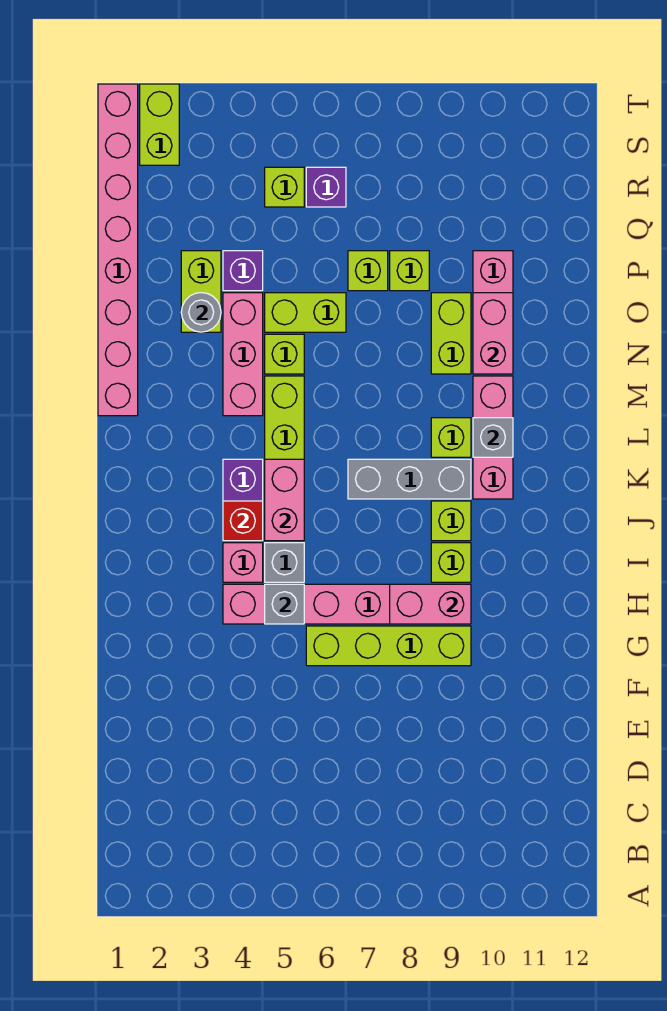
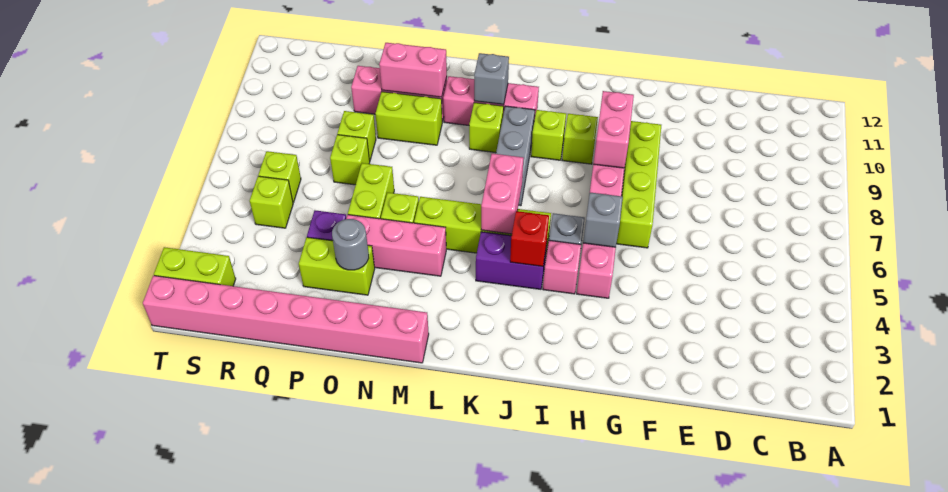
pink brick J5:K5 level 2 -> pink brick K5:K6 level 2
purple brick R6 level 1 -> lime brick R6 level 1

